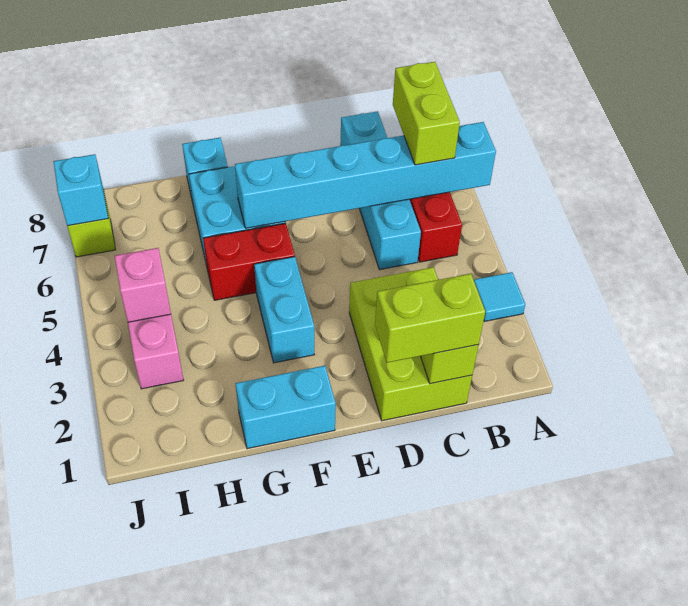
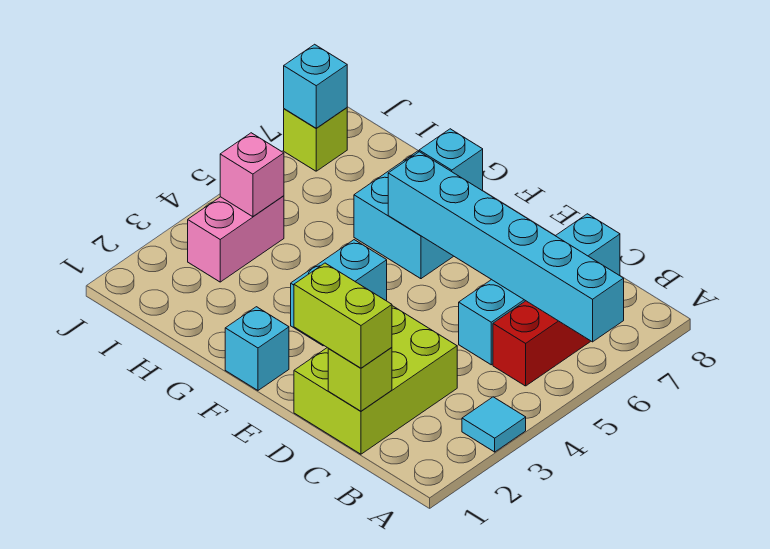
lime brick B6:B7 level 3 -> none
cyan brick F1:G1 level 1 -> cyan brick F1 level 1
red brick F5:G5 level 1 -> none

